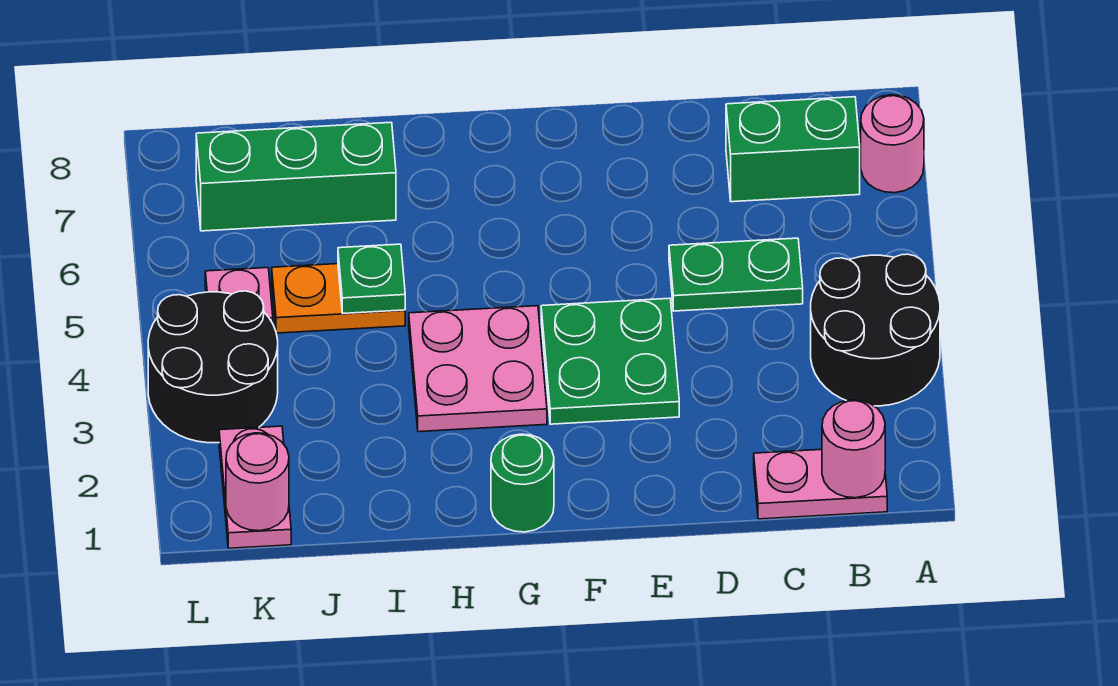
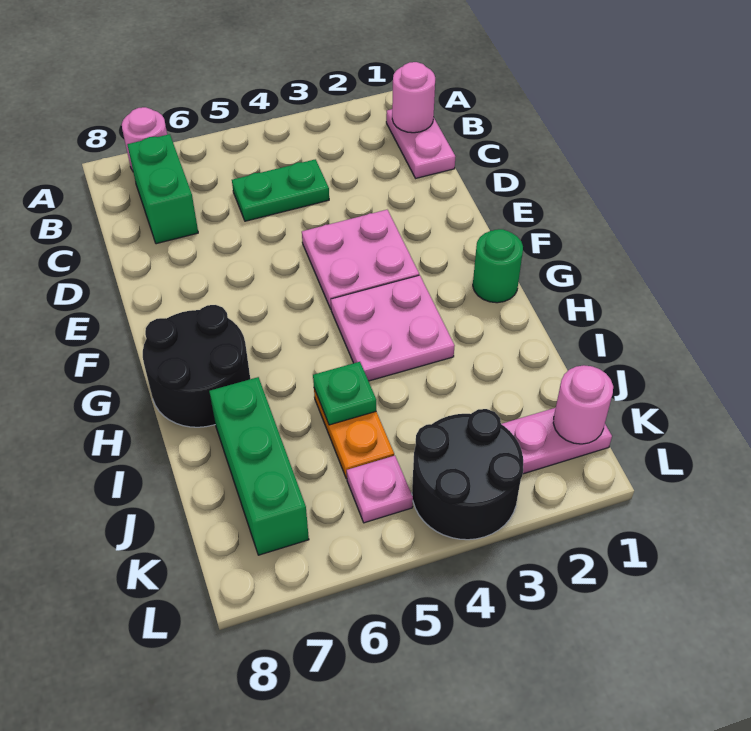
black round brick A3:B4 level 1 -> black round brick G7:H8 level 1
green plate C5:D5 level 1 -> green plate C4:C5 level 1
green plate E3:F4 level 1 -> pink plate E3:F4 level 1

